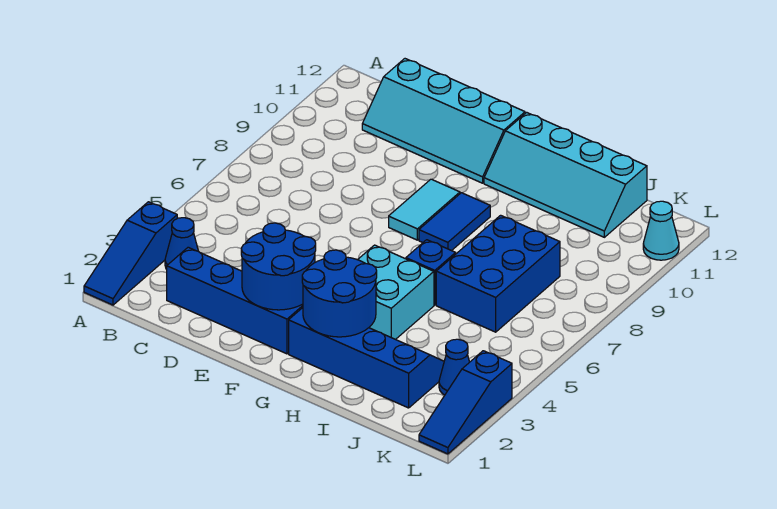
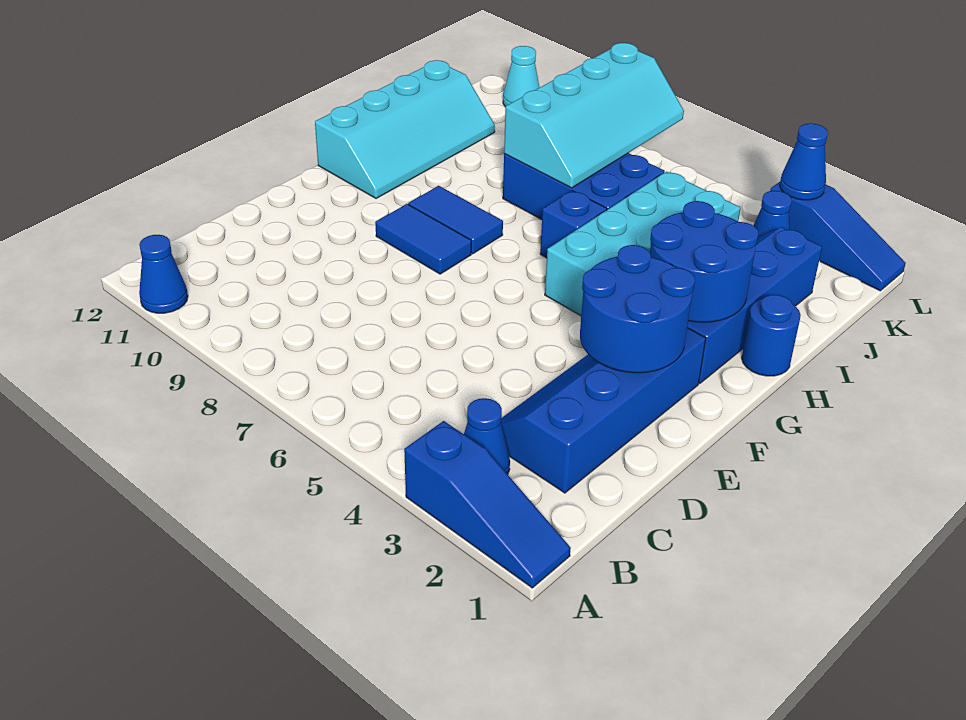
none -> blue cone A11 level 1
cyan slope C11:F12 level 1 top 12 -> cyan slope I7:L8 level 2 top 8
cyan tile F8:F9 level 1 -> blue tile F8:F9 level 1
cyan brick G4:H5 level 1 -> cyan brick G4:J5 level 1
none -> blue round brick H1 level 1
none -> blue cone L3 level 2

